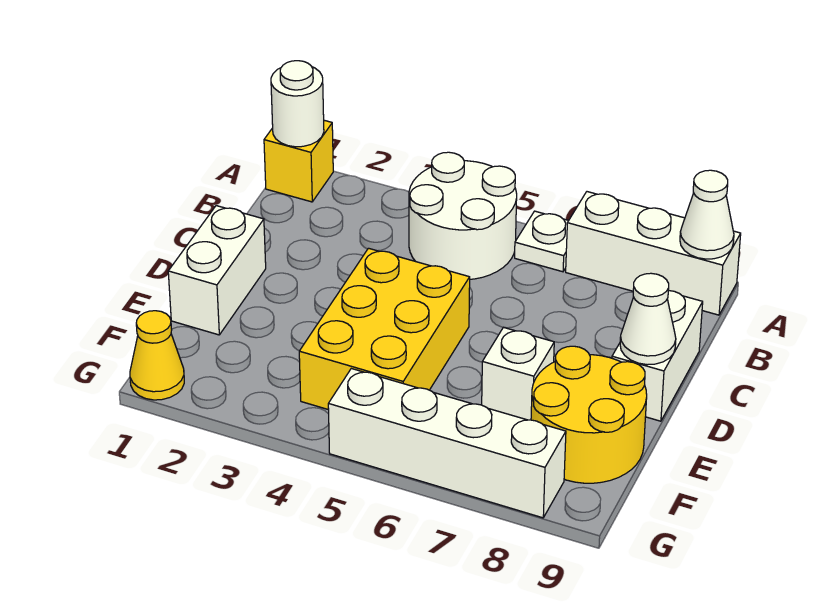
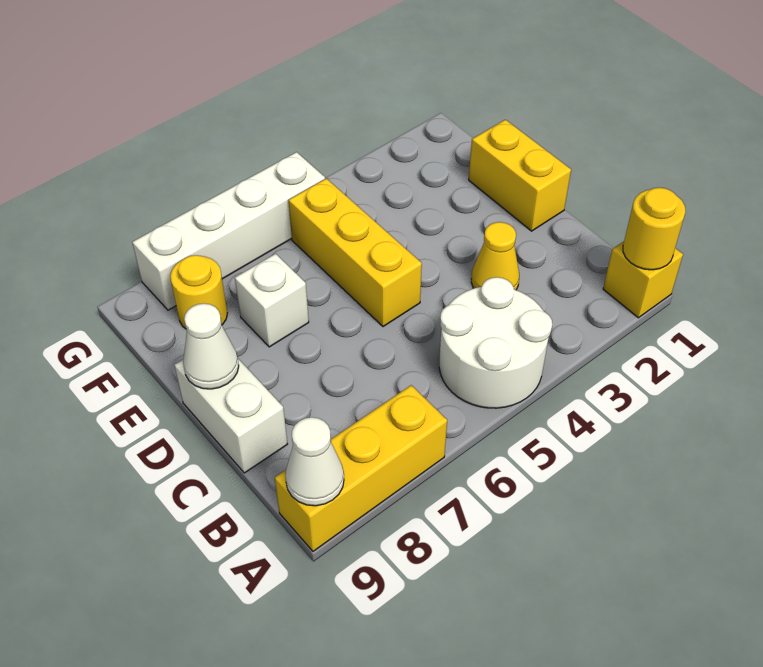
white round brick A1 level 2 -> yellow round brick A1 level 2
white plate A6 level 1 -> none
white brick A7:A9 level 1 -> yellow brick A7:A9 level 1
white brick D1:E1 level 1 -> yellow brick D1:E1 level 1
yellow brick D4:F5 level 1 -> yellow brick D5:F5 level 1
yellow round brick E8:F9 level 1 -> yellow round brick F8 level 1
yellow cone G1 level 1 -> yellow cone C3 level 1

